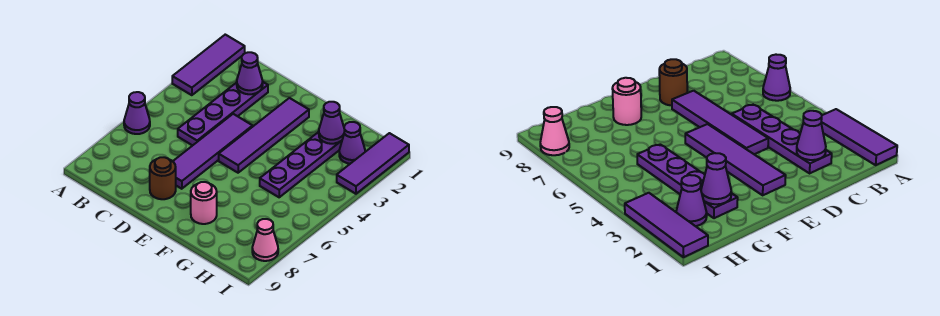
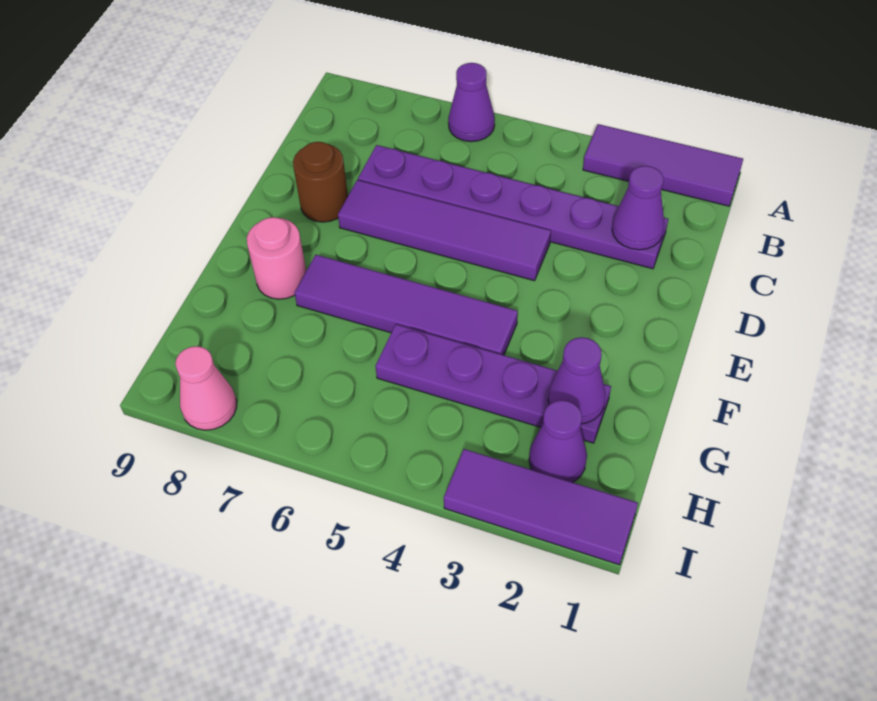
purple plate C2:C5 level 1 -> purple plate C2:C7 level 1
purple tile E2:E5 level 1 -> purple tile F4:F7 level 1

